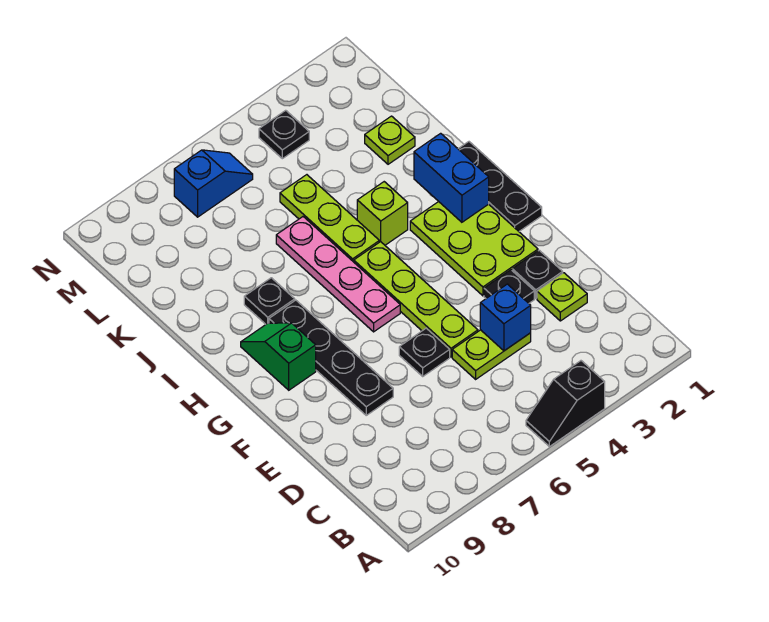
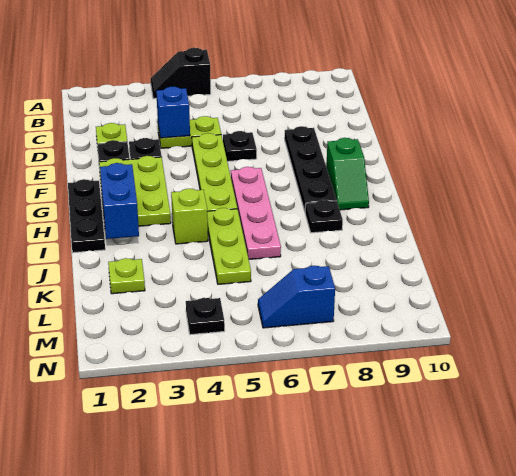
black slope A4:A5 level 1 top 4 -> black slope A4:A5 level 1 top 5

